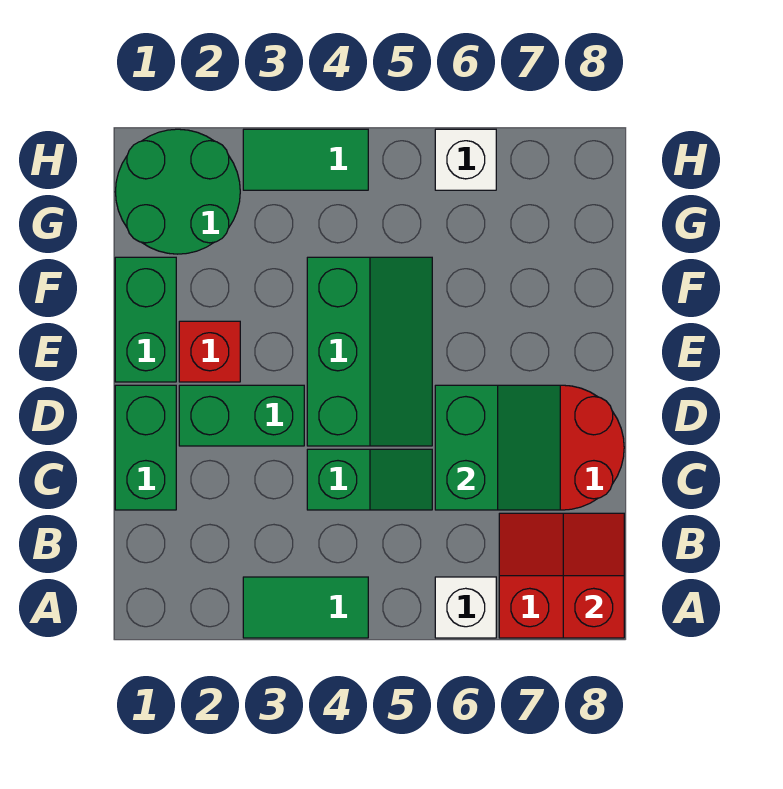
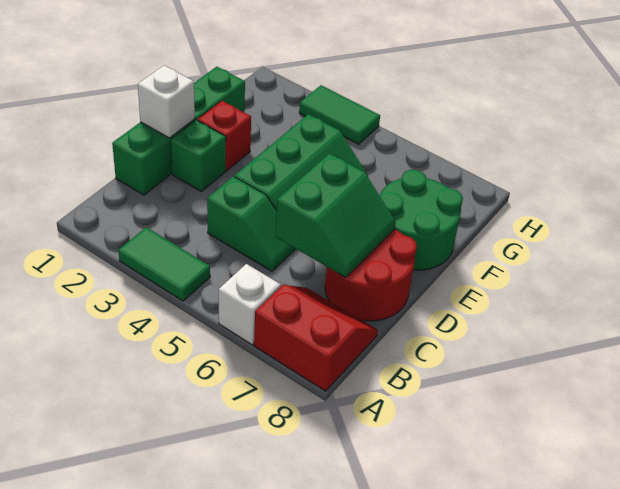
red slope A8:B8 level 2 top A -> none
green brick D2:D3 level 1 -> green brick D2 level 1
green round brick G1:H2 level 1 -> green round brick E7:F8 level 1
white brick H6 level 1 -> white brick D1 level 2

